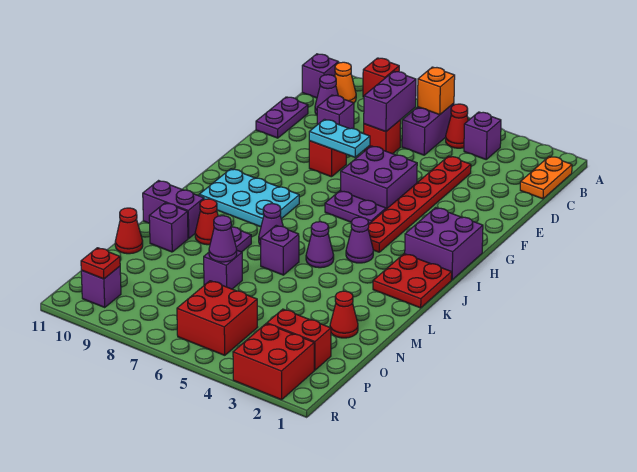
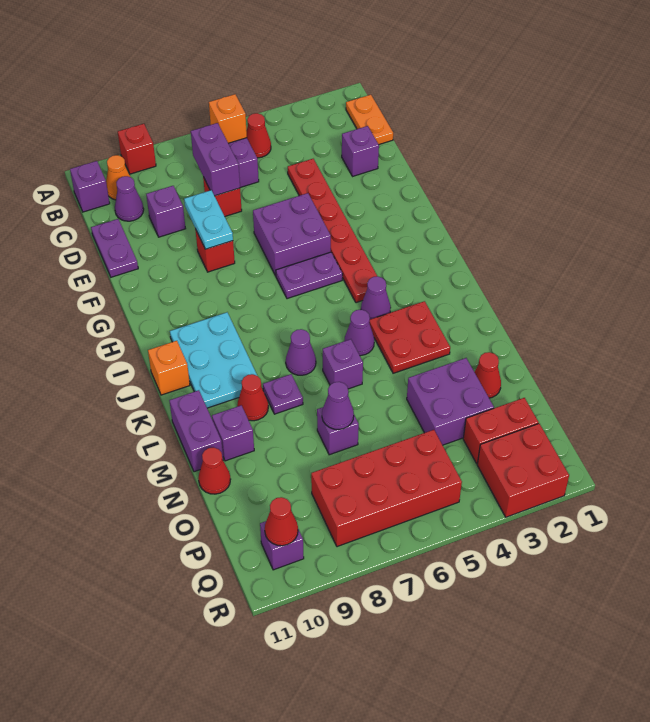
purple brick B4 level 1 -> purple brick D2 level 1
cyan plate F7:F8 level 2 -> cyan plate E8:F8 level 2
purple brick H1:I2 level 1 -> purple brick N3:O4 level 1
cyan plate I8:J10 level 1 -> cyan plate I9:K10 level 1
red plate J1:K2 level 1 -> red plate K3:L4 level 1
none -> orange brick J11 level 1
purple brick L10:L11 level 1 -> purple brick L11:M11 level 1
red brick P5:Q6 level 1 -> red brick P5:Q8 level 1
red plate Q10 level 2 -> red cone Q10 level 2

